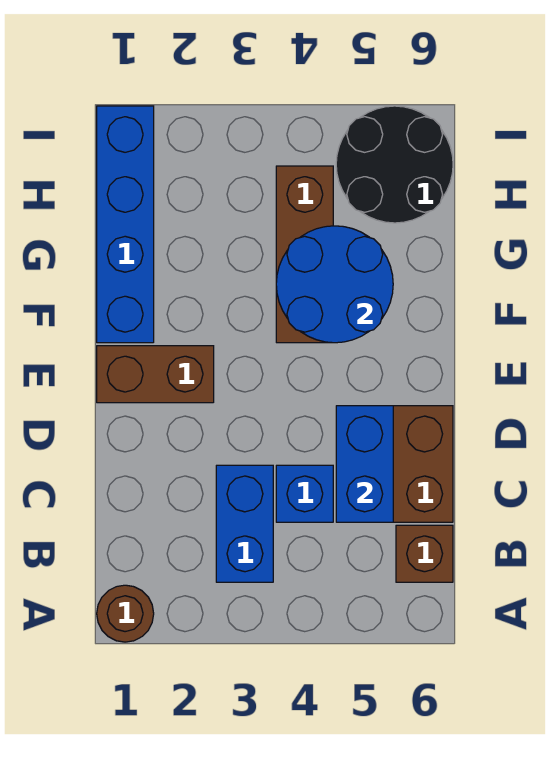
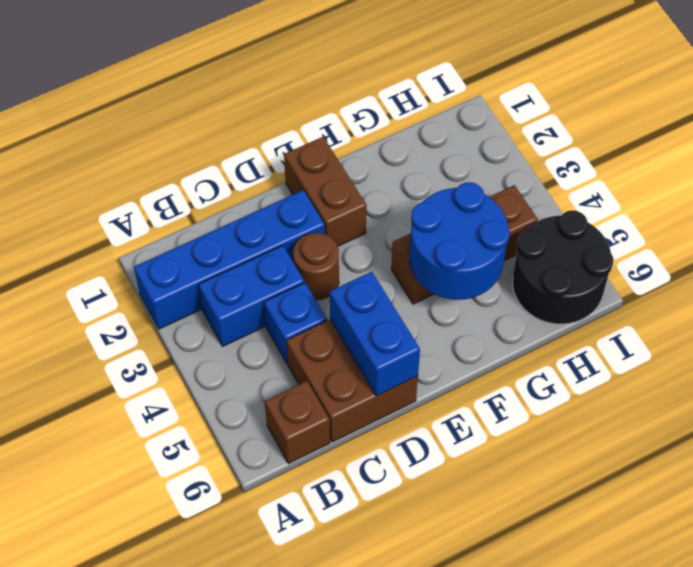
brown round brick A1 level 1 -> brown round brick D3 level 1
blue brick C5:D5 level 2 -> blue brick D5:D6 level 2
blue brick F1:I1 level 1 -> blue brick A2:D2 level 1

